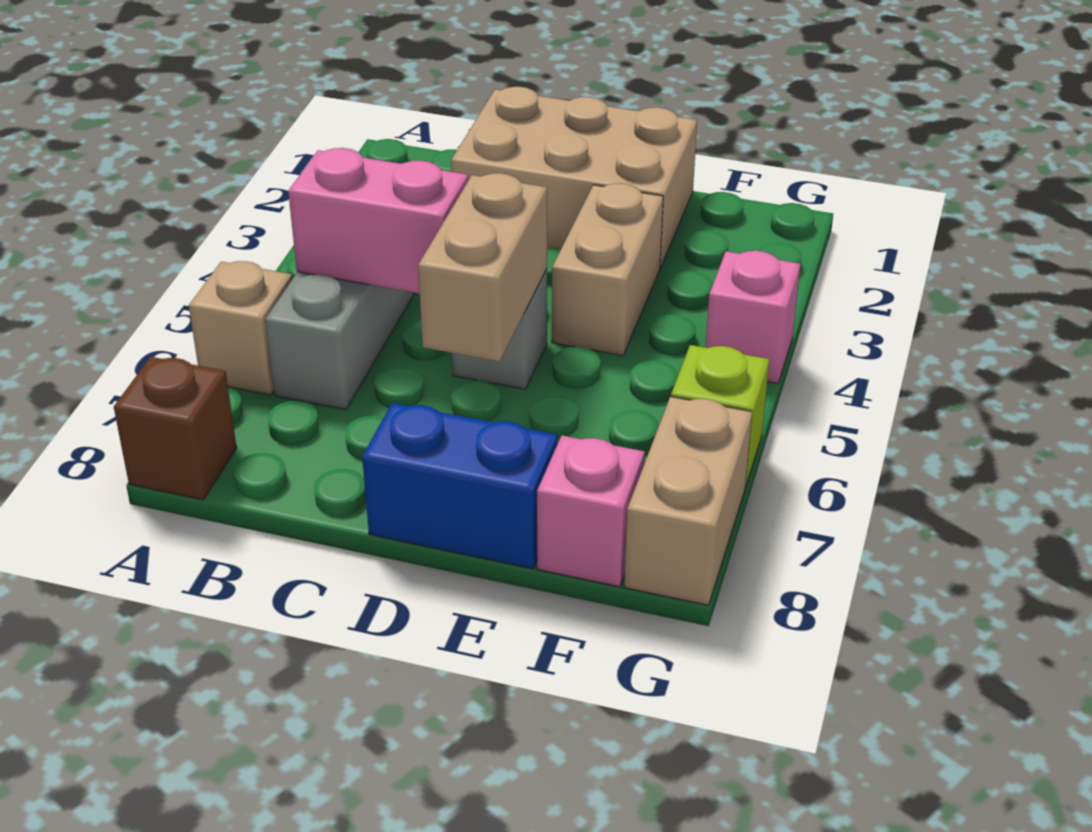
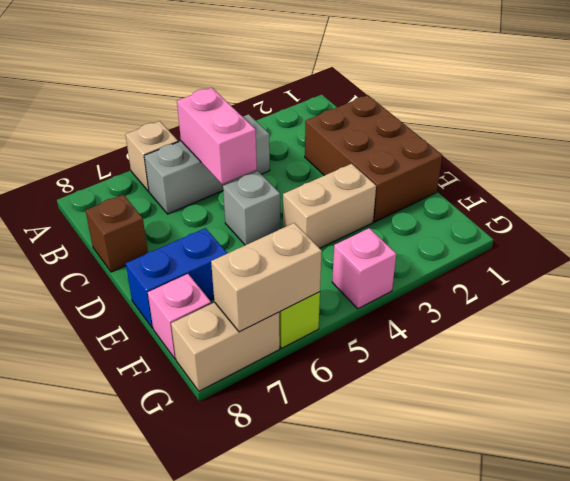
brown brick A8 level 1 -> brown brick C8 level 1
tan brick C1:E2 level 1 -> brown brick C1:E2 level 1
tan brick D5:D6 level 2 -> tan brick G6:G7 level 2
blue brick D8:E8 level 1 -> blue brick E7:E8 level 1

